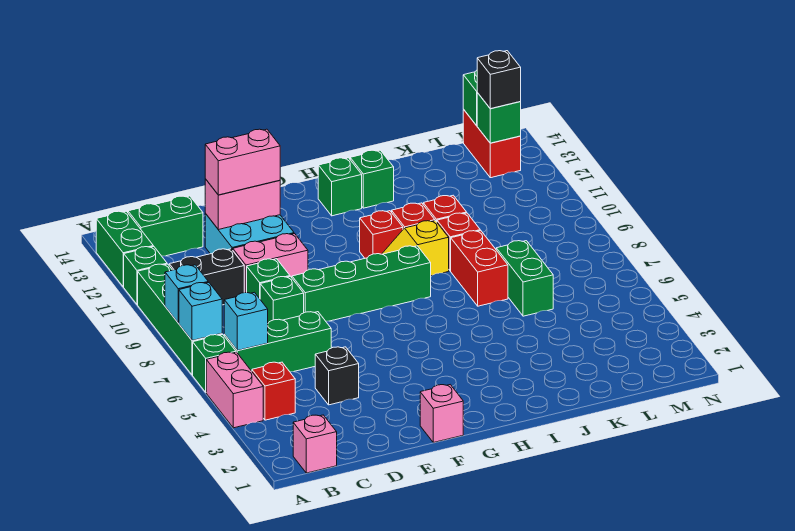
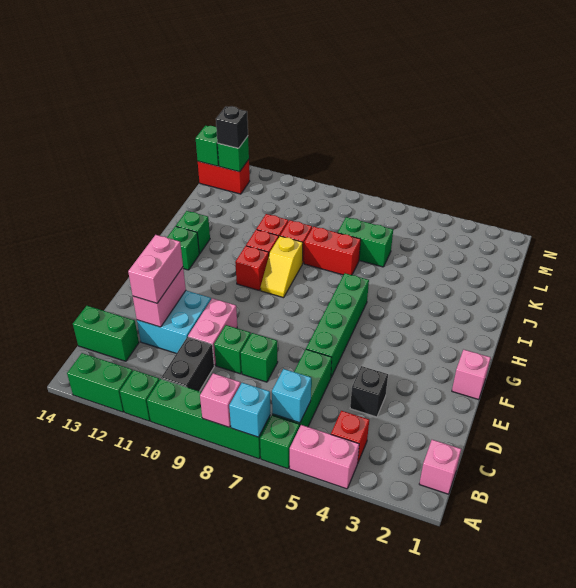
cyan brick A8 level 2 -> pink brick A8 level 2
green brick B13:C13 level 1 -> green brick C13:C14 level 1
green brick E8:H8 level 1 -> green brick E6:H6 level 1

